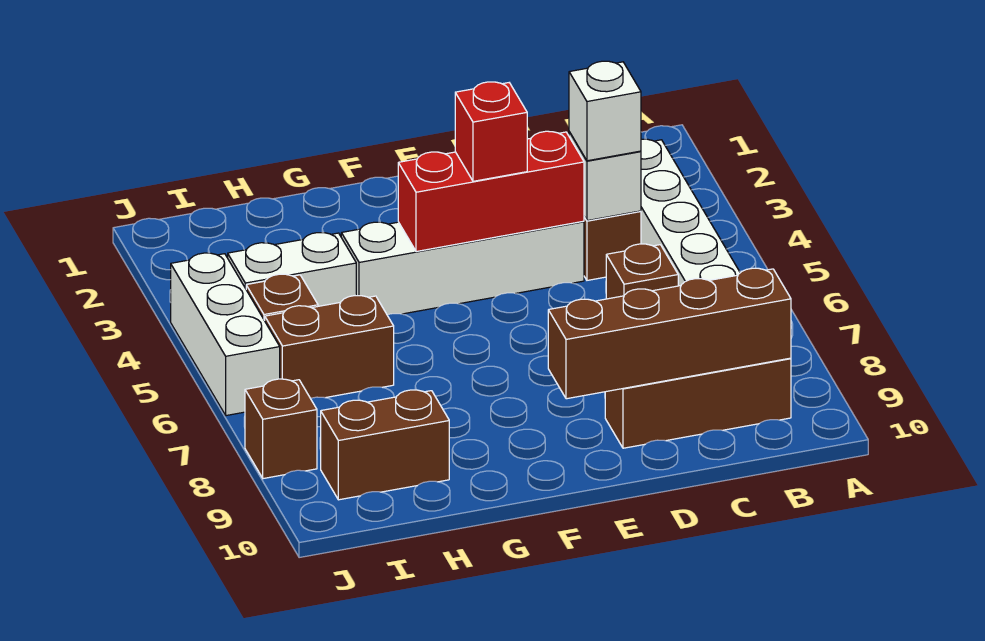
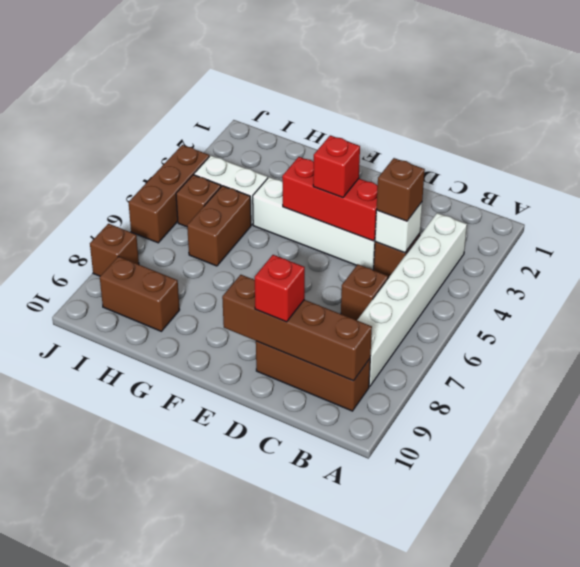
white brick C4 level 3 -> brown brick C4 level 3
none -> red brick D9 level 3
brown brick H6:I6 level 1 -> brown brick H5:H6 level 1
white brick J4:J6 level 1 -> brown brick J4:J6 level 1

